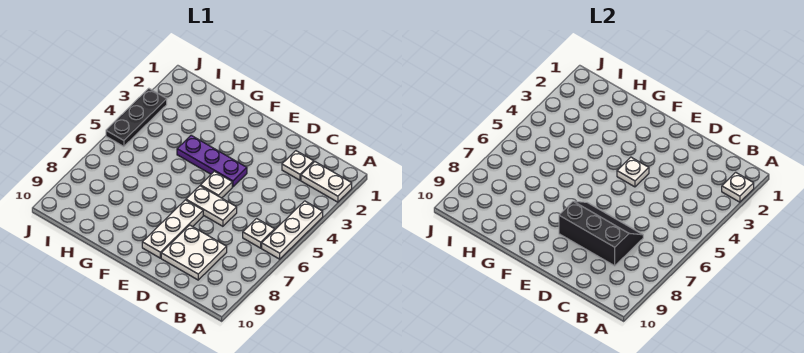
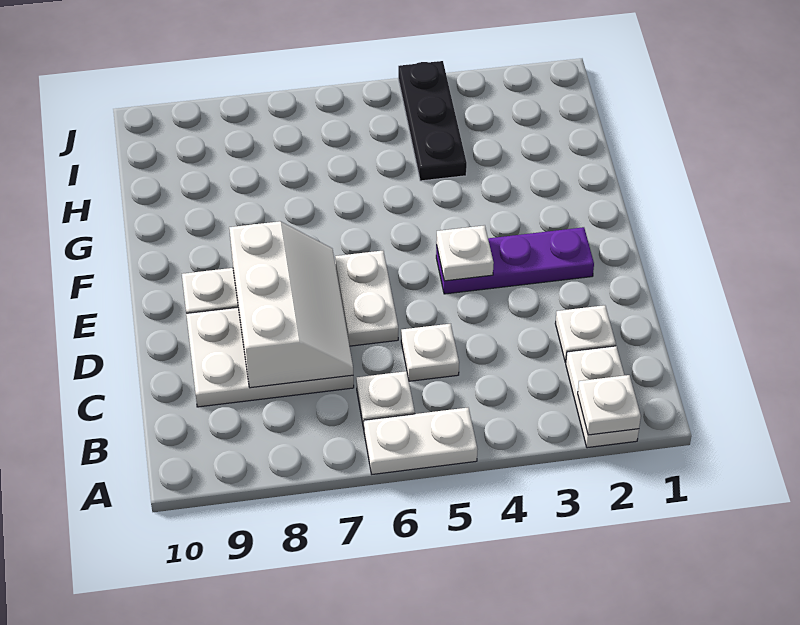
white plate A4:A6 level 1 -> white plate A5:A6 level 1
black slope C7:E8 level 2 top 8 -> white slope C7:E8 level 2 top 8
white plate C8:D9 level 1 -> white plate C7:D9 level 1
purple plate E4:G4 level 1 -> purple plate E2:E4 level 1
white plate E5 level 1 -> white plate C5 level 1
black plate J3:J5 level 1 -> black plate H4:J4 level 1

